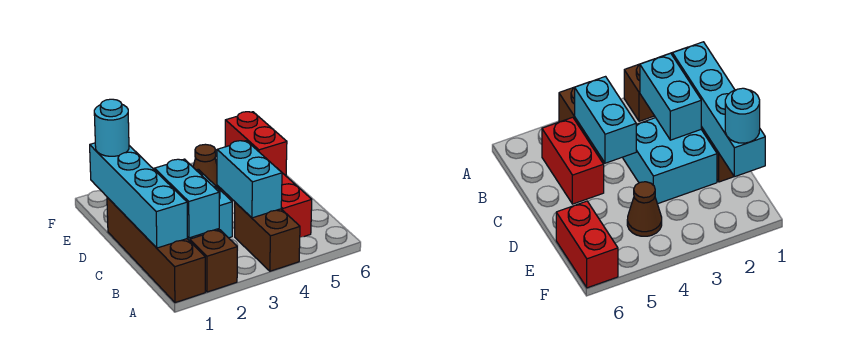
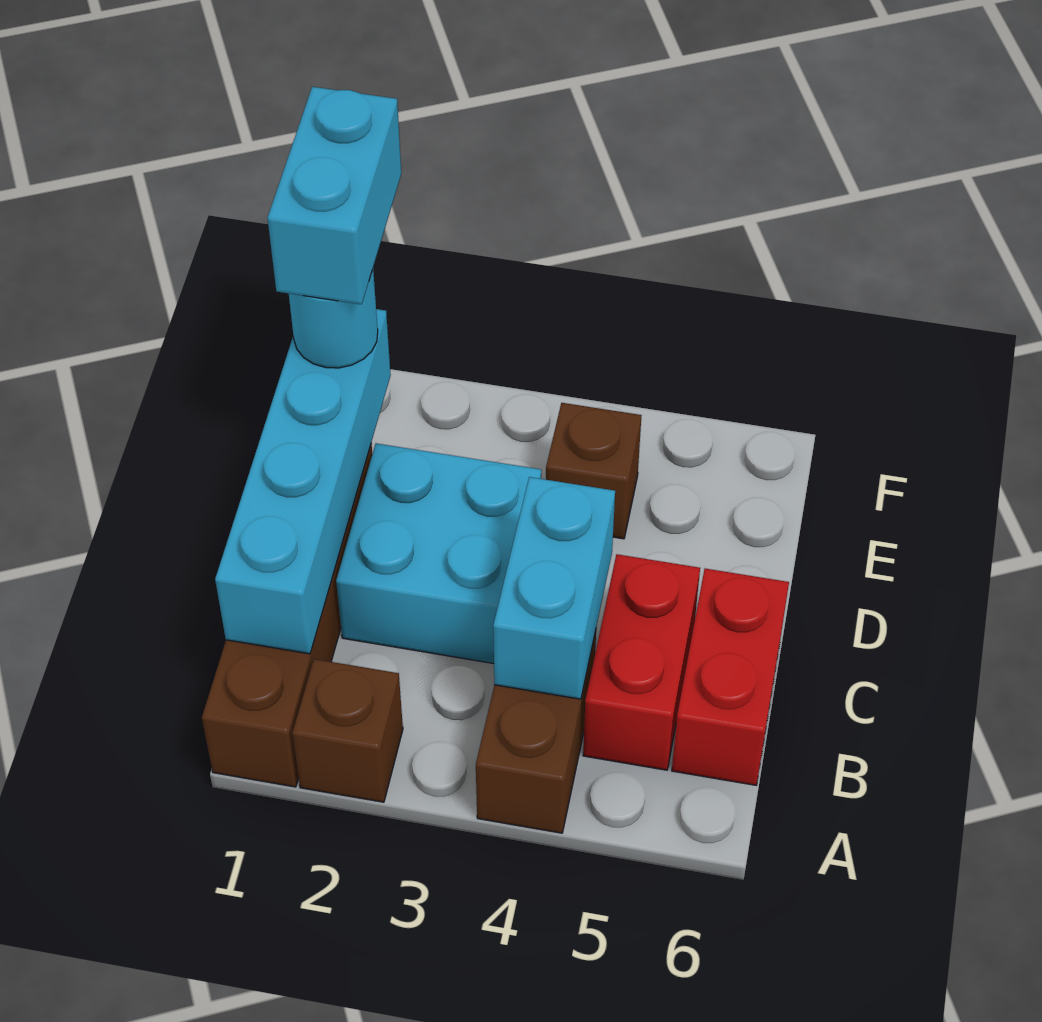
cyan brick B2:C2 level 2 -> cyan brick E1:F1 level 4
brown cone E4 level 1 -> brown brick E4 level 1
red brick E6:F6 level 1 -> red brick B6:C6 level 1

